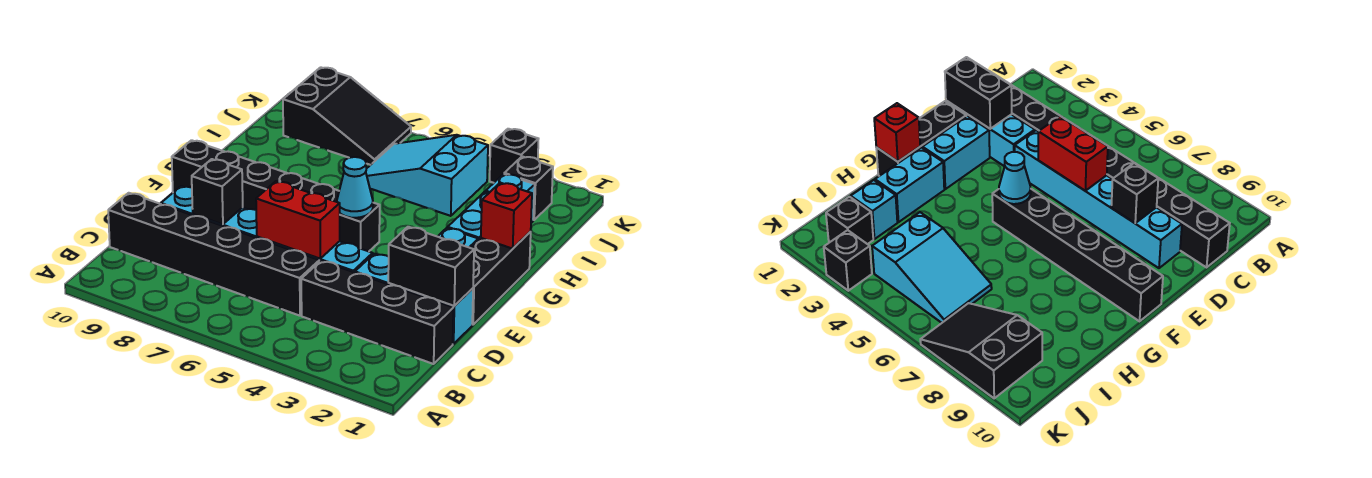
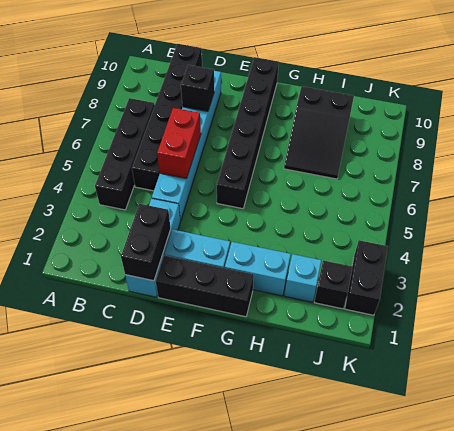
black brick C1:C4 level 1 -> black brick B4:B7 level 1
cyan cone F5 level 2 -> none
red brick G1 level 2 -> none
cyan slope I4:J6 level 1 top 4 -> none
black slope J7:K9 level 1 top 9 -> black slope H7:I9 level 1 top 9
black brick K3 level 1 -> black brick K2:K3 level 1

